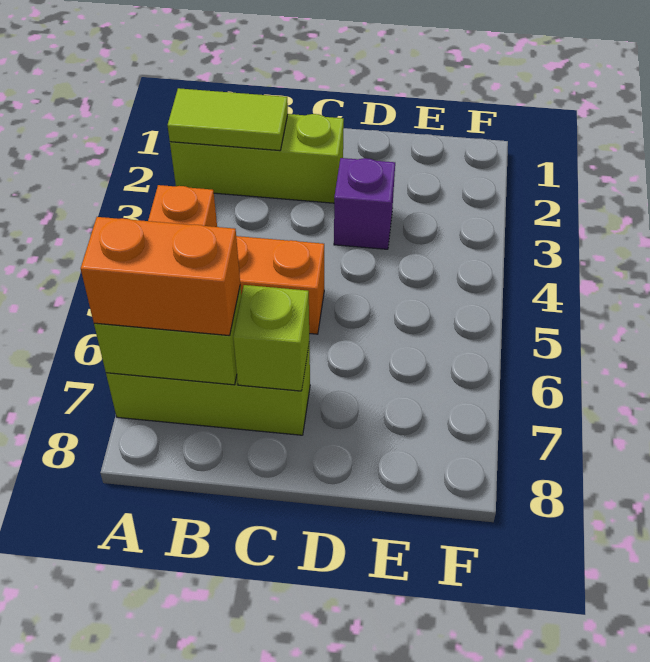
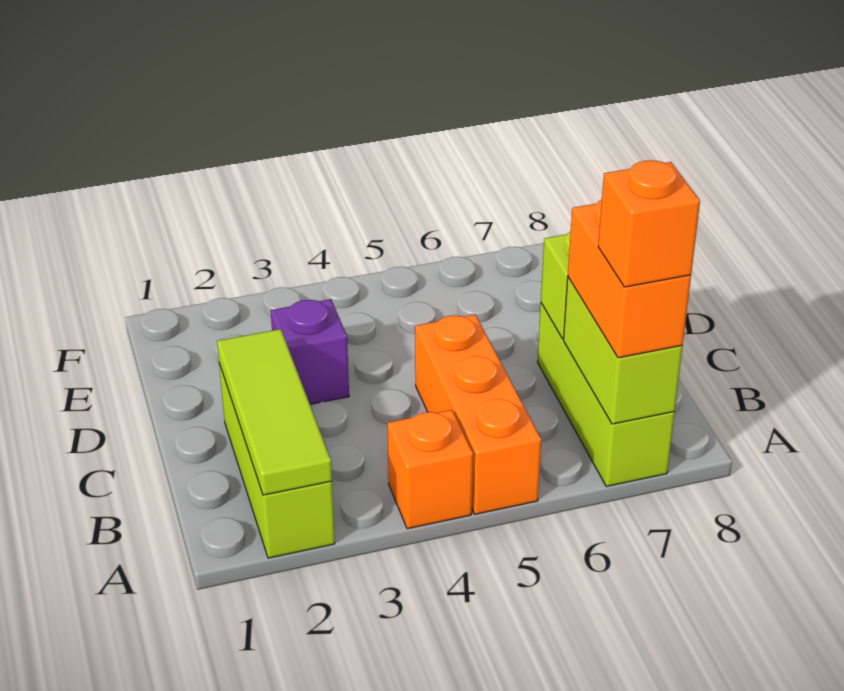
lime tile A2:B2 level 2 -> lime tile A2:C2 level 2
none -> orange brick A7 level 4

